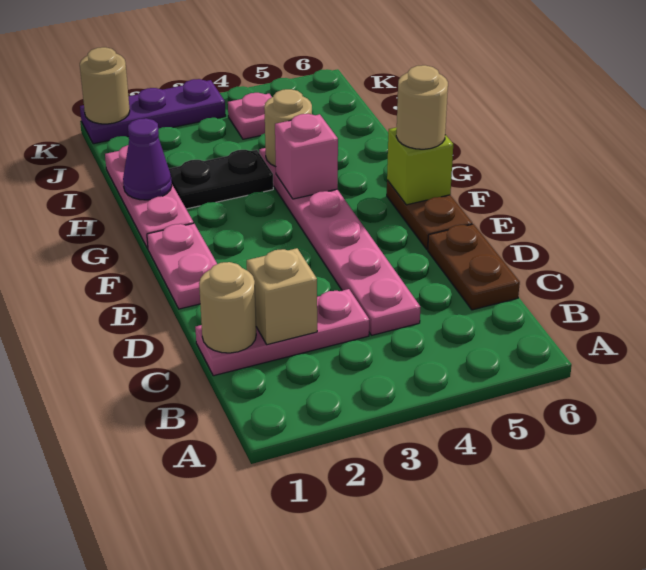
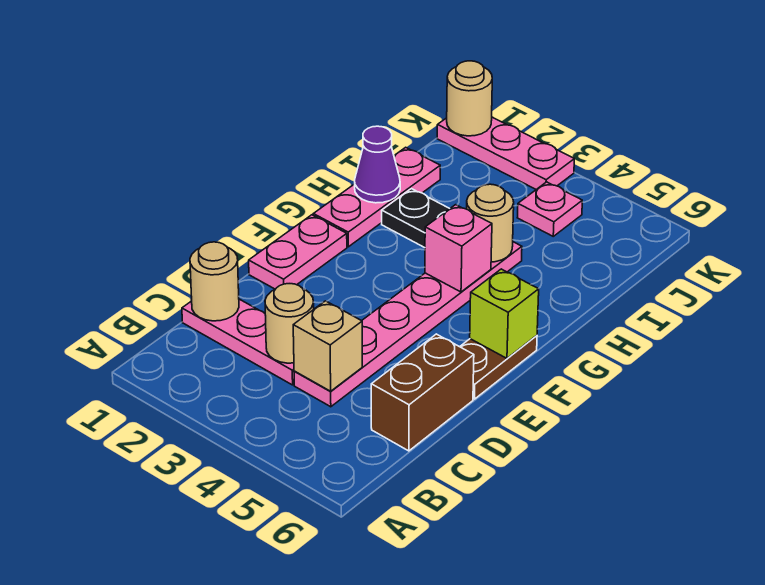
tan brick C2 level 2 -> tan brick C4 level 2
brown plate C6:D6 level 1 -> brown brick C6:D6 level 1
tan round brick F6 level 3 -> tan round brick C3 level 2
purple plate K1:K3 level 1 -> pink plate K1:K3 level 1

